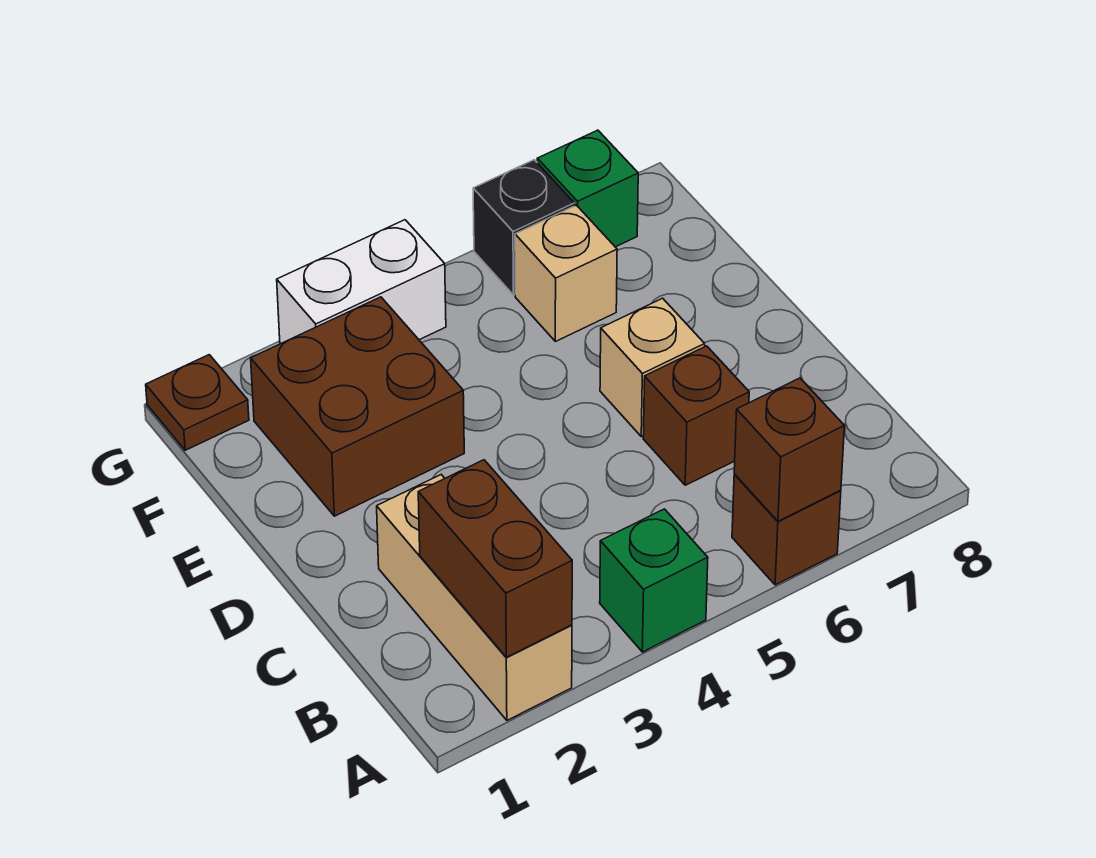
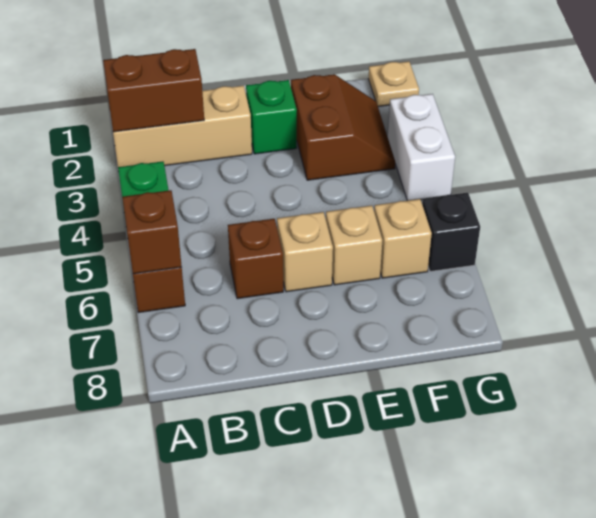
brown brick E2:F3 level 1 -> brown slope E2:F3 level 1 top E
none -> tan brick E6 level 1
brown plate G1 level 1 -> tan plate G1 level 1
green brick G7 level 1 -> green brick D2 level 1

